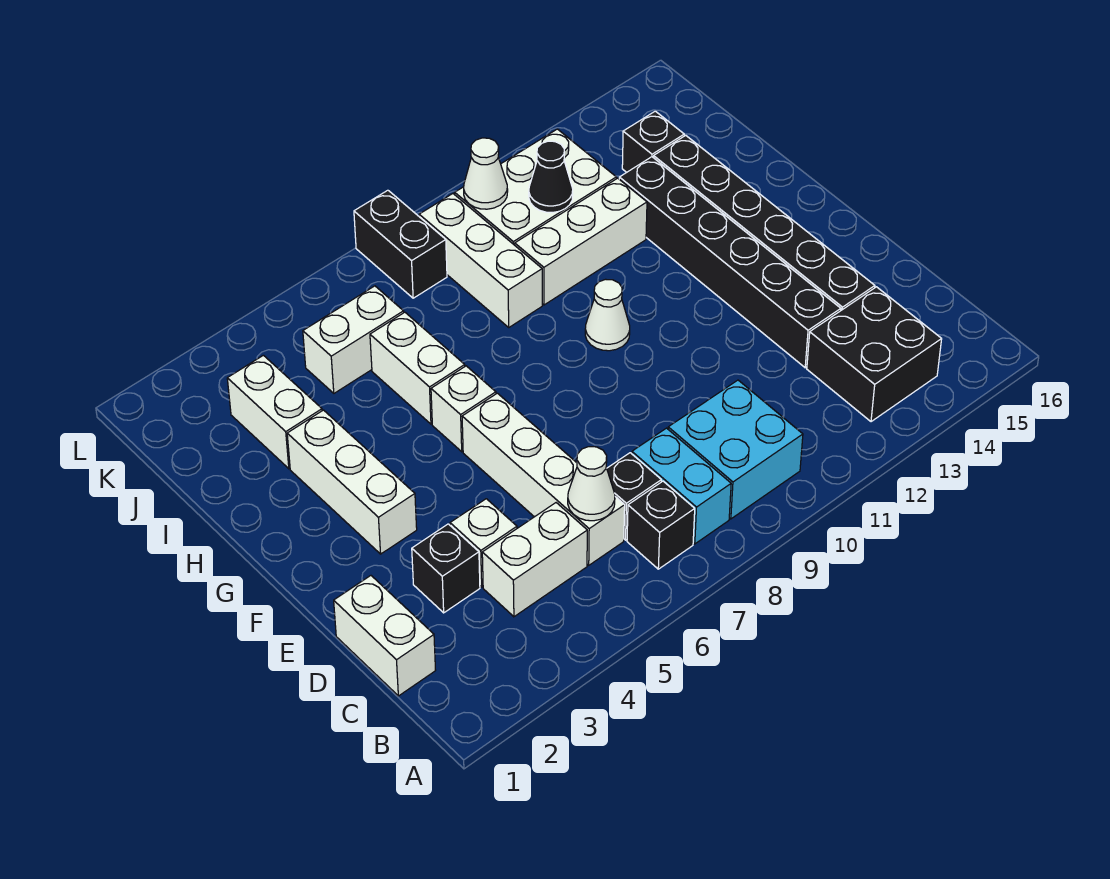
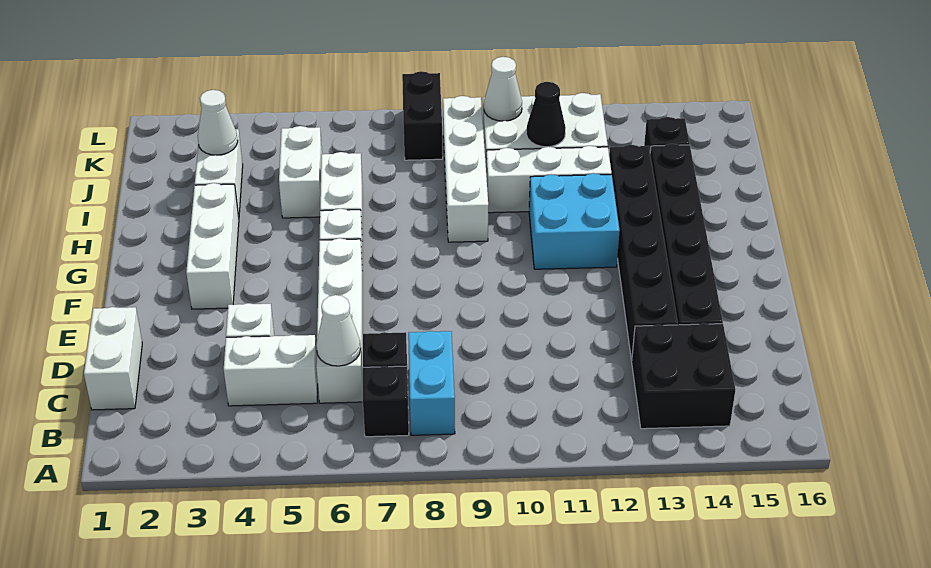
cyan brick B9:C10 level 1 -> cyan brick G11:H12 level 1
black brick D3 level 1 -> none
white cone G10 level 1 -> white cone J3 level 2
white brick I9:K9 level 1 -> white brick H9:K9 level 1
white brick J5:J6 level 1 -> white brick I5:J5 level 1

